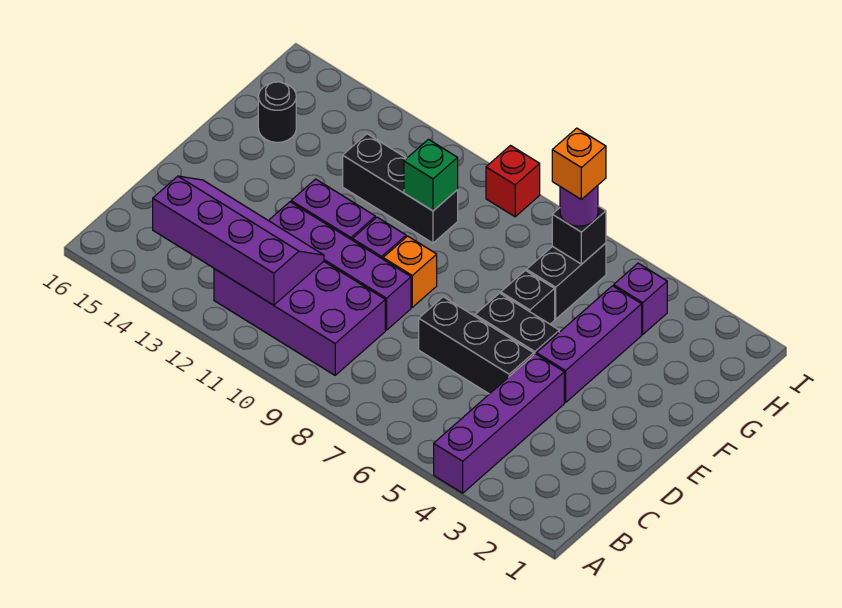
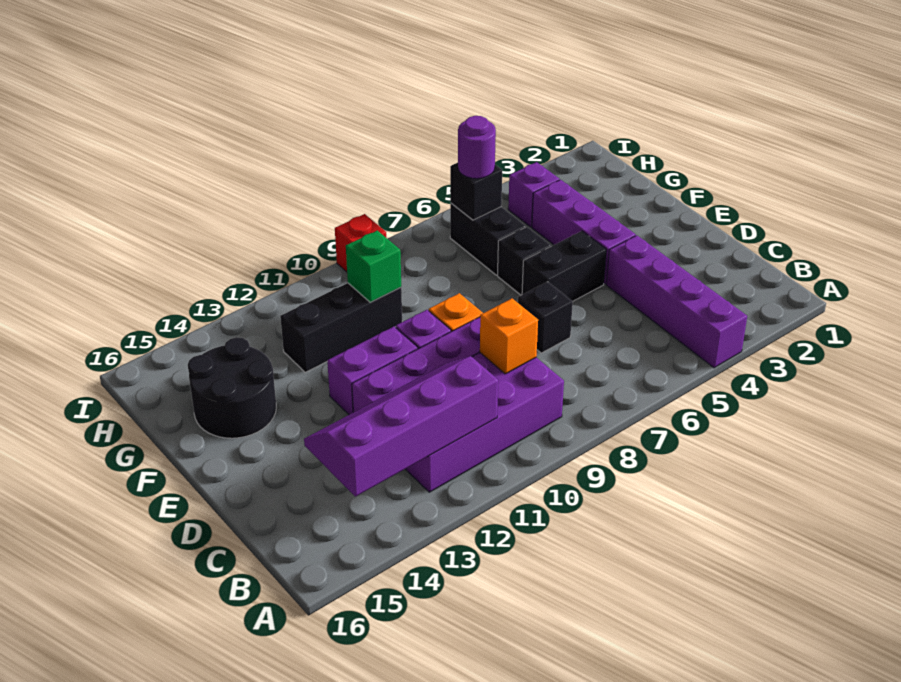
black brick D5:D7 level 1 -> black brick D7 level 1
black round brick G15 level 1 -> black round brick F14:G15 level 1
orange brick H6 level 4 -> orange brick C9 level 2

